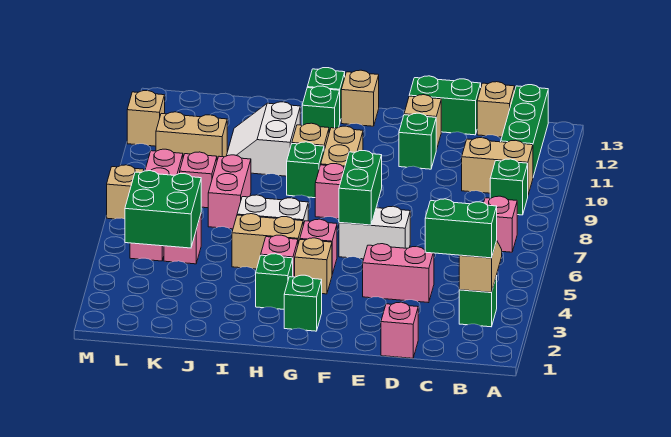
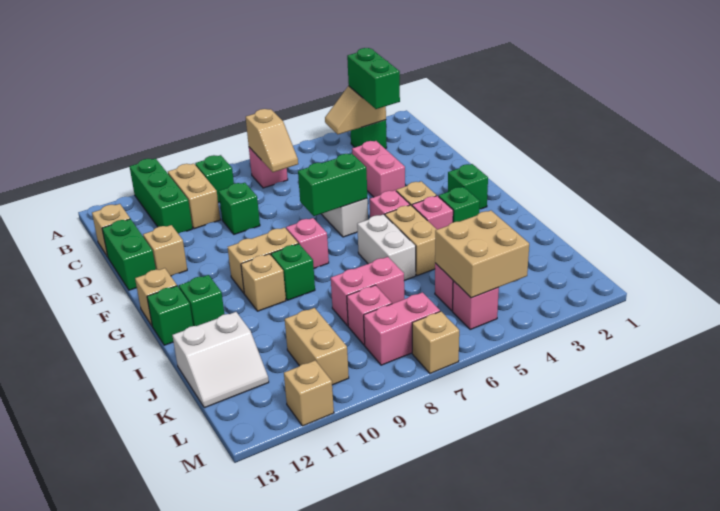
none -> tan slope B7:C7 level 2 top B
green brick B11:B13 level 1 -> green brick A11:C11 level 1
pink brick D1 level 1 -> none
green brick E11 level 1 -> green brick D9 level 1
white slope I10:J11 level 1 top I -> white slope J12:K13 level 1 top J
green brick K4:L5 level 2 -> tan brick K4:L5 level 2

